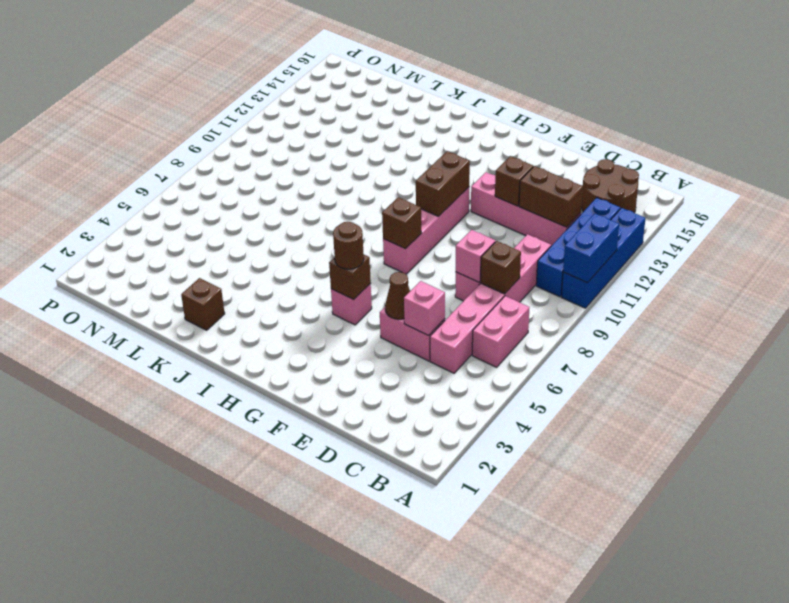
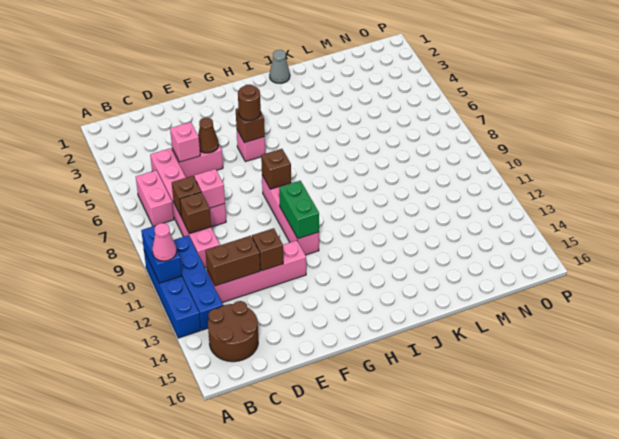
none -> pink cone A11 level 3
brown brick G10:G11 level 2 -> green brick G10:G11 level 2
none -> grey cone J1 level 1
brown brick K2 level 1 -> brown brick C9 level 2

